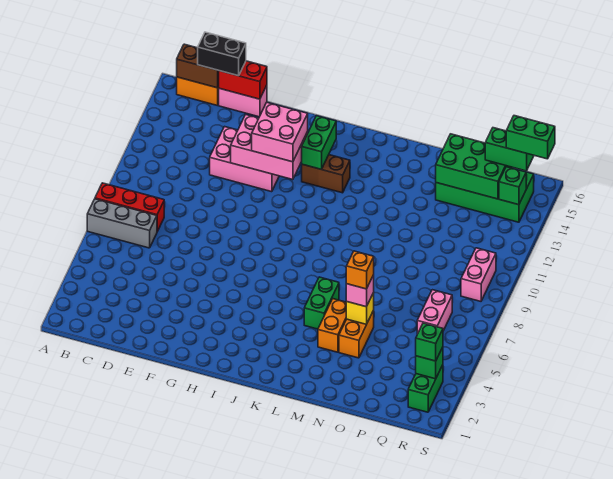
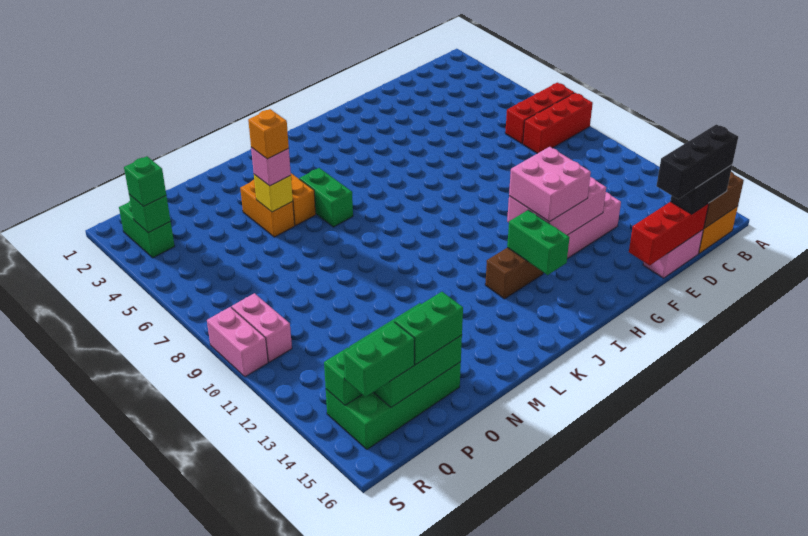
grey brick A7:C7 level 1 -> red brick A7:C7 level 1
none -> black brick C16:E16 level 4
red brick D16:E16 level 2 -> red brick D16:F16 level 2
pink brick Q6:Q7 level 1 -> pink brick S9:S10 level 1
green brick R15:S15 level 4 -> green brick O15:P15 level 3

